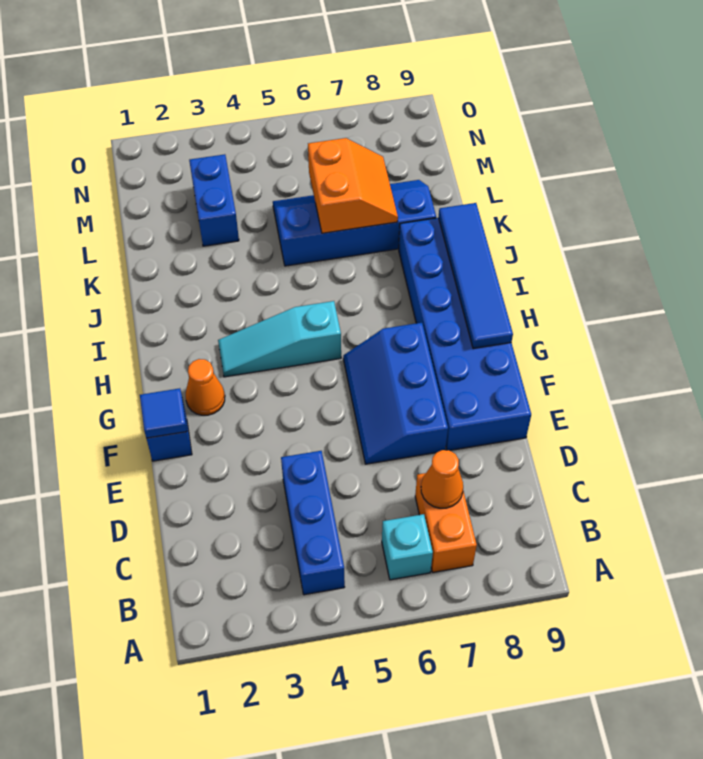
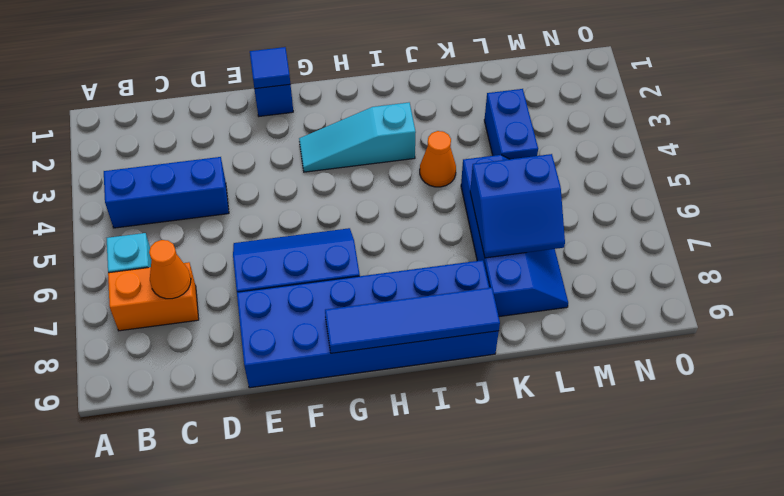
orange cone G2 level 1 -> orange cone J4 level 1
cyan slope H3:H5 level 1 top 5 -> cyan slope G3:I3 level 1 top I
orange slope K6:L7 level 2 top 6 -> blue slope K6:L7 level 2 top 6
blue brick L3:M3 level 1 -> blue brick L3:L4 level 1

